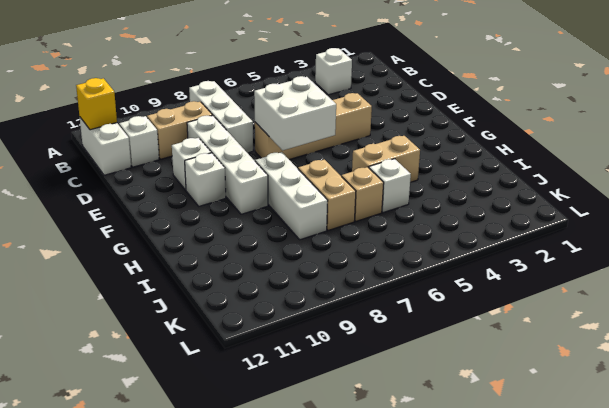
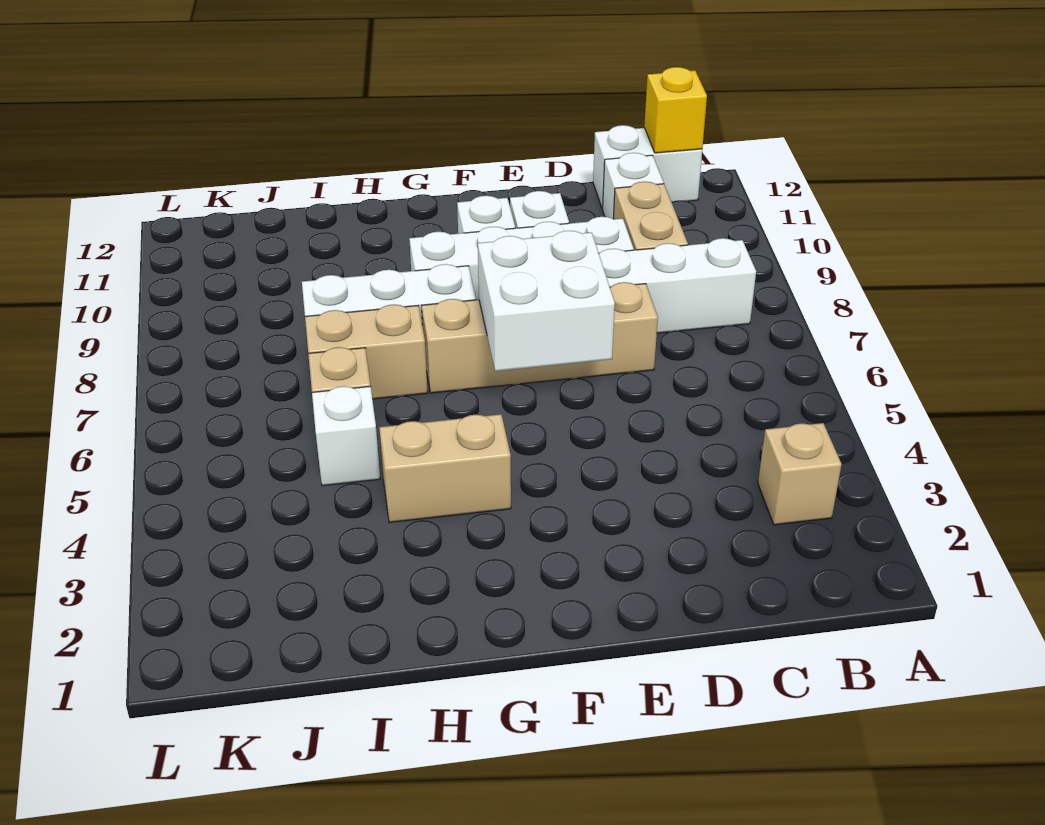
white brick B3 level 1 -> tan brick B3 level 1
tan brick E4:E7 level 1 -> tan brick D7:G7 level 1
tan brick H4:H5 level 1 -> tan brick G4:H4 level 1

